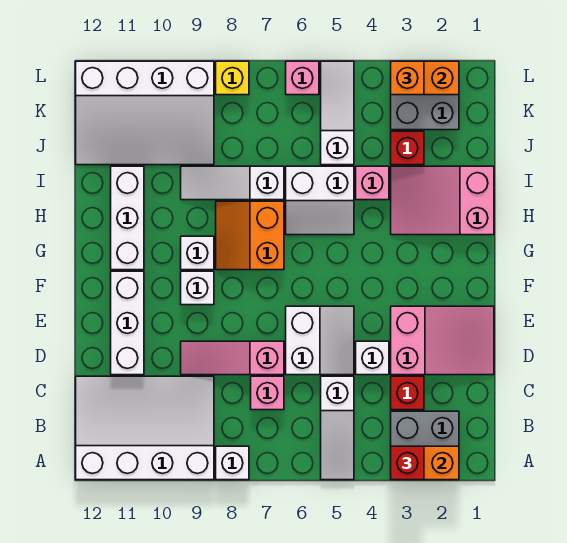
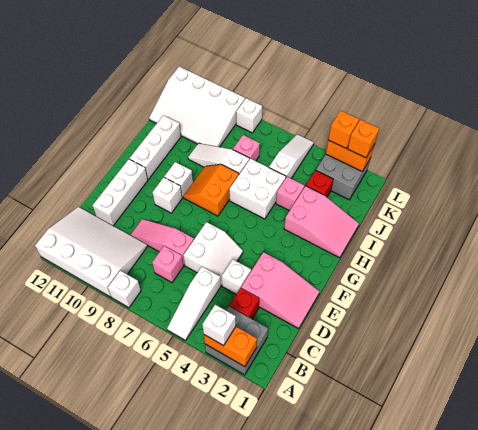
red brick A3 level 3 -> white brick A3 level 3
pink slope H1:I3 level 1 top 1 -> pink slope H1:I3 level 1 top 3
white slope H5:I6 level 1 top I -> white brick H5:I6 level 1
none -> orange brick L2 level 3
pink brick L6 level 1 -> pink brick J7 level 1
yellow brick L8 level 1 -> white brick L8 level 1

